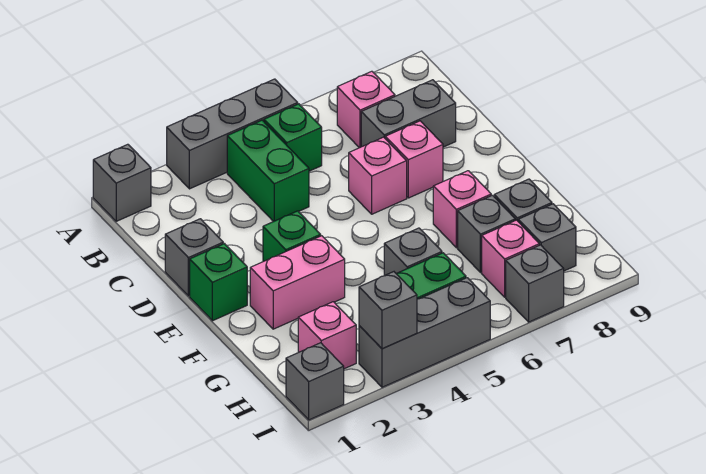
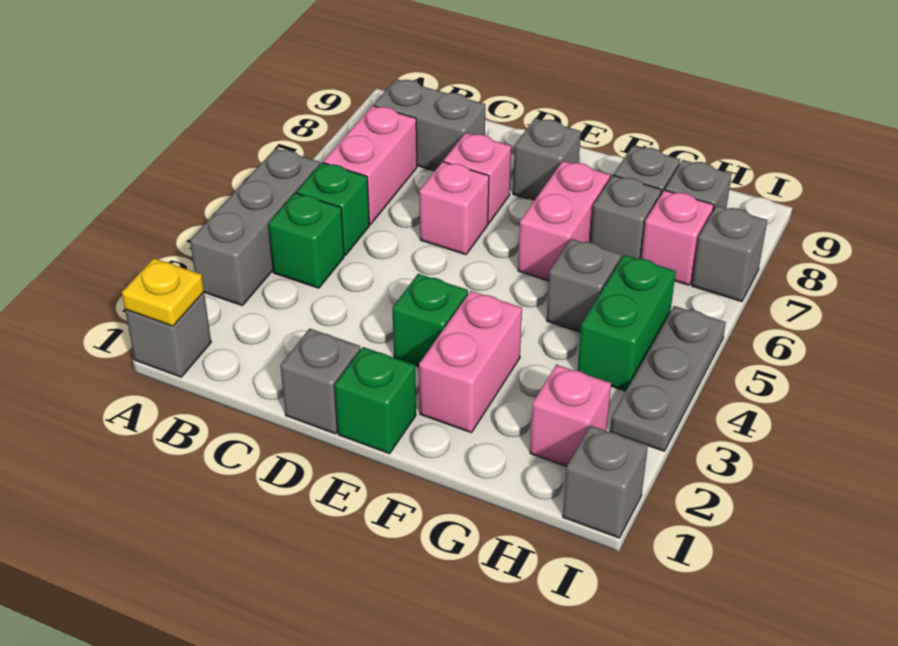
none -> yellow plate A1 level 2
green brick B4:C4 level 1 -> green brick B4 level 1
pink brick B7 level 1 -> pink brick B6:B7 level 1
grey brick C7:C8 level 1 -> grey brick B8:C8 level 1
pink brick F7 level 1 -> pink brick F6:F7 level 1
grey brick I3:I5 level 1 -> grey plate I3:I5 level 1
grey brick I3 level 2 -> grey brick E8 level 1

